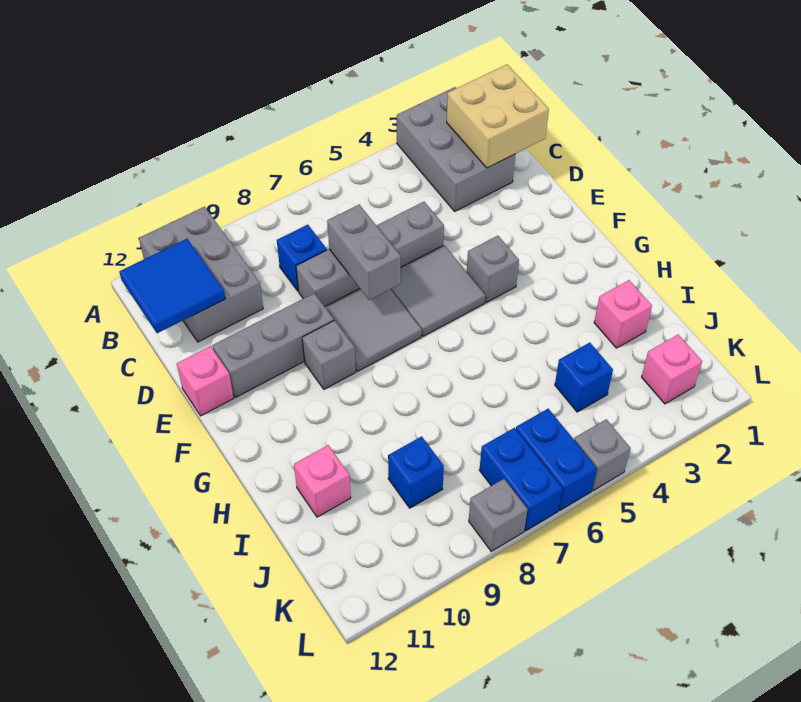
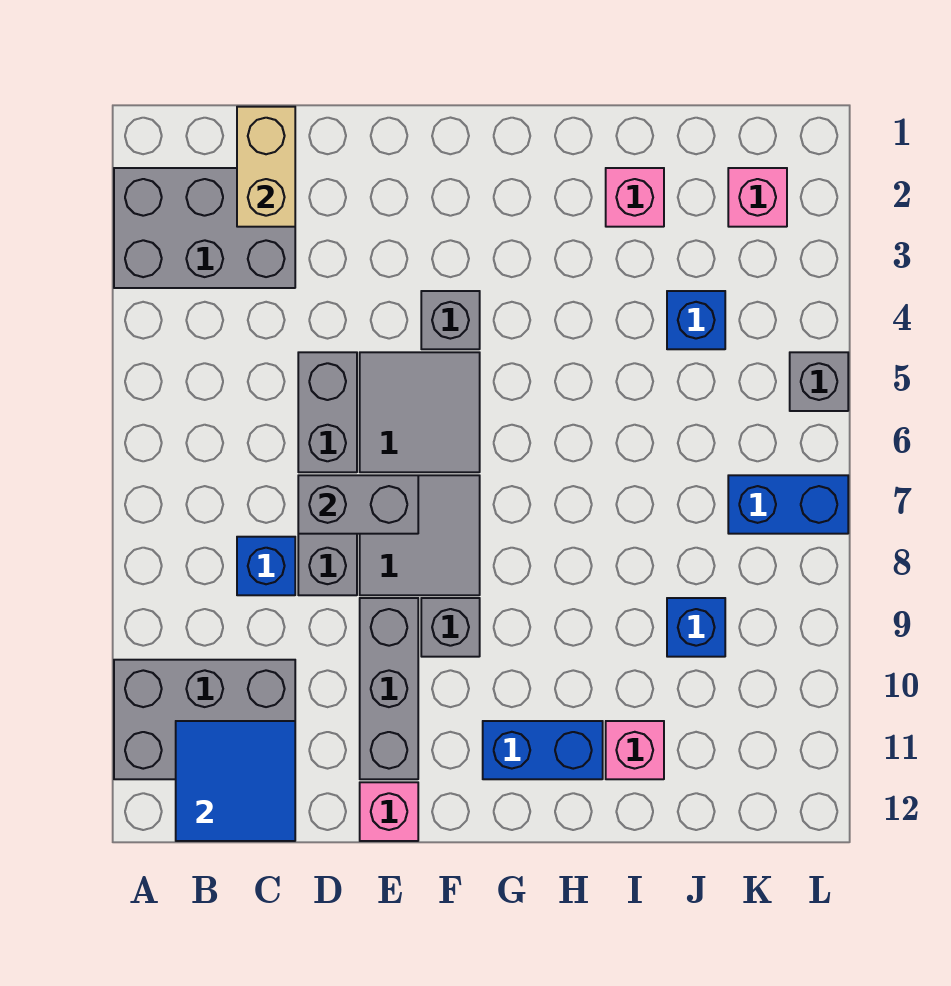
tan brick B1:C2 level 2 -> tan brick C1:C2 level 2
blue brick K6:L6 level 1 -> blue brick G11:H11 level 1
grey brick L8 level 1 -> none

